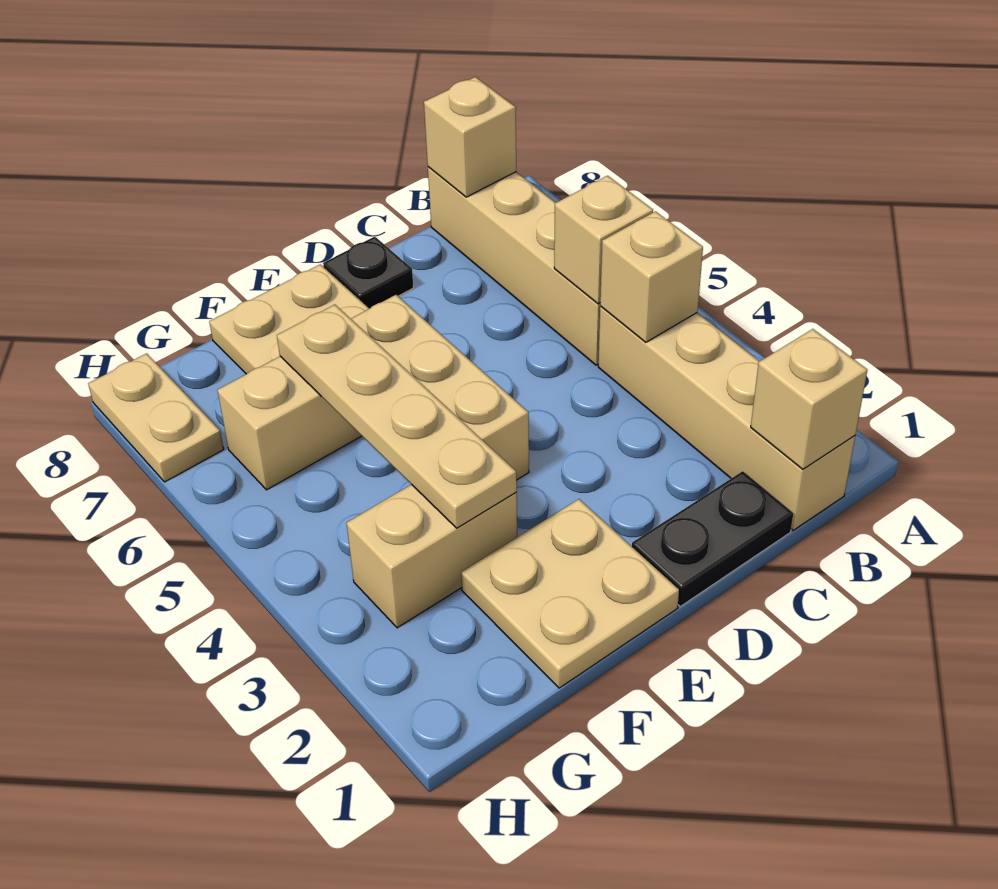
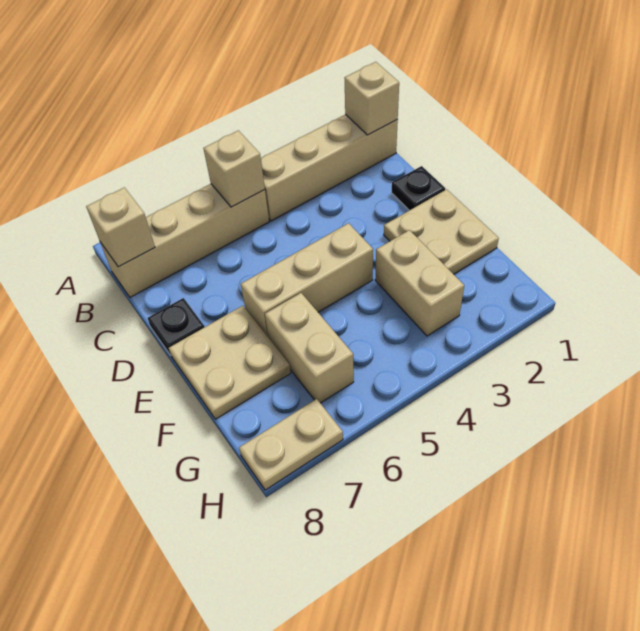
tan brick B4 level 2 -> none
black plate C1:D1 level 1 -> black plate D1 level 1
tan plate F3:F6 level 2 -> none

